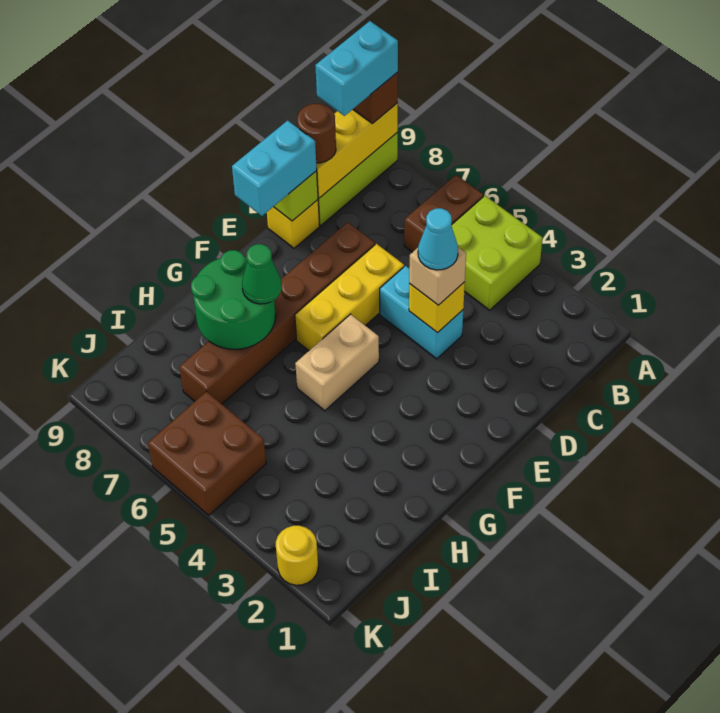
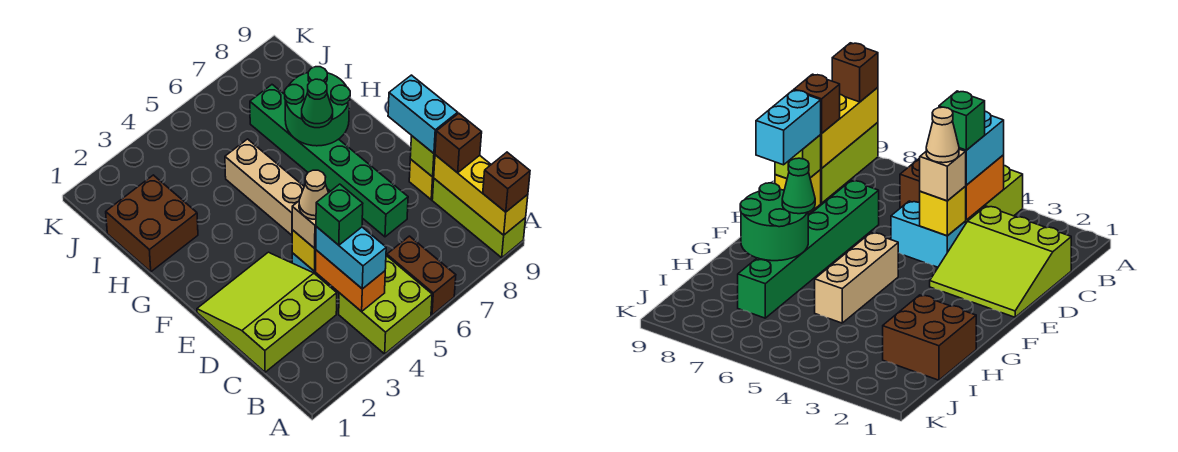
cyan brick A9:B9 level 4 -> cyan brick B4:C4 level 3
none -> orange brick B4:C4 level 2
none -> lime slope C1:E3 level 1 top C
none -> green brick C4 level 4
brown round brick C9 level 3 -> brown brick C9 level 3
cyan cone D4 level 4 -> tan cone D4 level 4
yellow brick D6:F6 level 1 -> none
brown brick D7:I7 level 1 -> green brick D7:I7 level 1
tan brick F5:G5 level 1 -> tan brick F5:H5 level 1
brown brick J5:K6 level 1 -> brown brick H1:I2 level 1
yellow round brick K2 level 1 -> none

